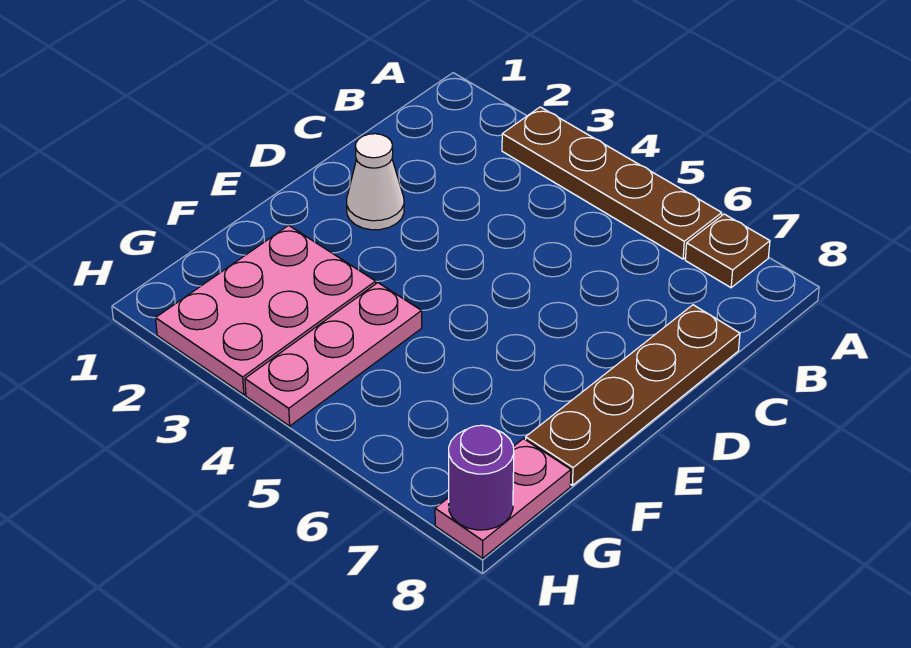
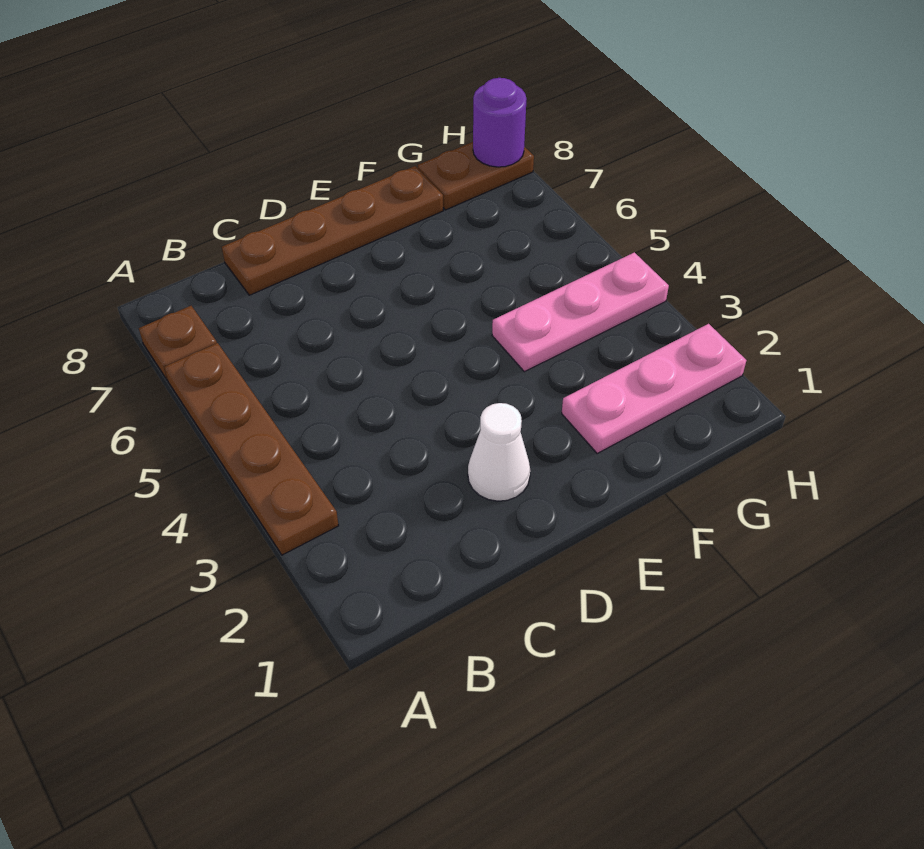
pink plate F2:H3 level 1 -> pink plate F2:H2 level 1
pink plate G8:H8 level 1 -> brown plate G8:H8 level 1

